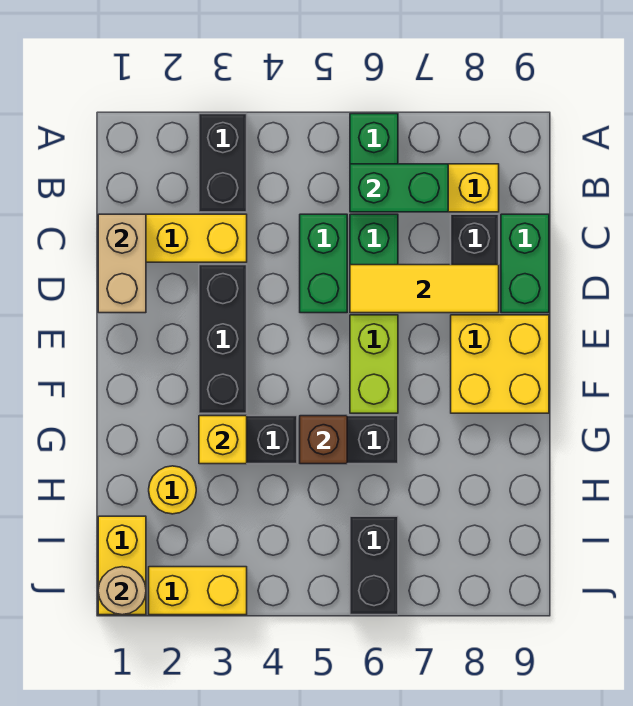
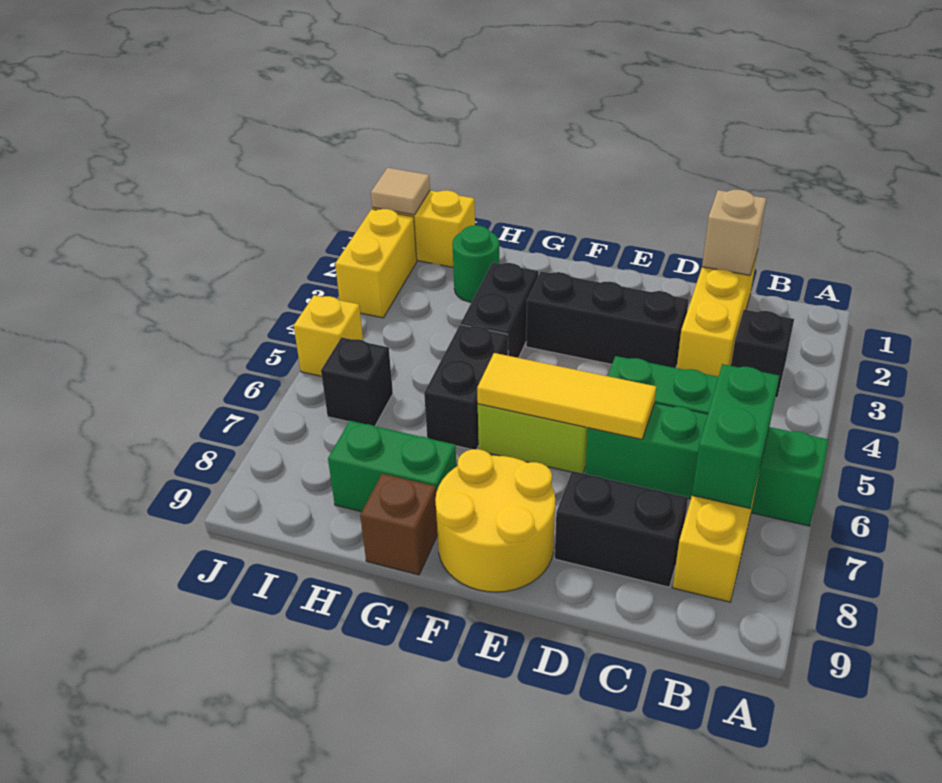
black brick A3:B3 level 1 -> black brick B3 level 1
tan brick C1:D1 level 2 -> tan brick C1 level 2
green brick C9:D9 level 1 -> green brick G8:H8 level 1
yellow tile D6:D8 level 2 -> yellow tile D6:F6 level 2
yellow brick E8:F9 level 1 -> yellow round brick E8:F9 level 1
yellow brick G3 level 2 -> yellow brick J5 level 1
brown brick G5 level 2 -> brown brick G9 level 1
yellow round brick H2 level 1 -> green round brick H2 level 1
black brick I6:J6 level 1 -> black brick I6 level 1
tan round brick J1 level 2 -> tan tile J1 level 2

